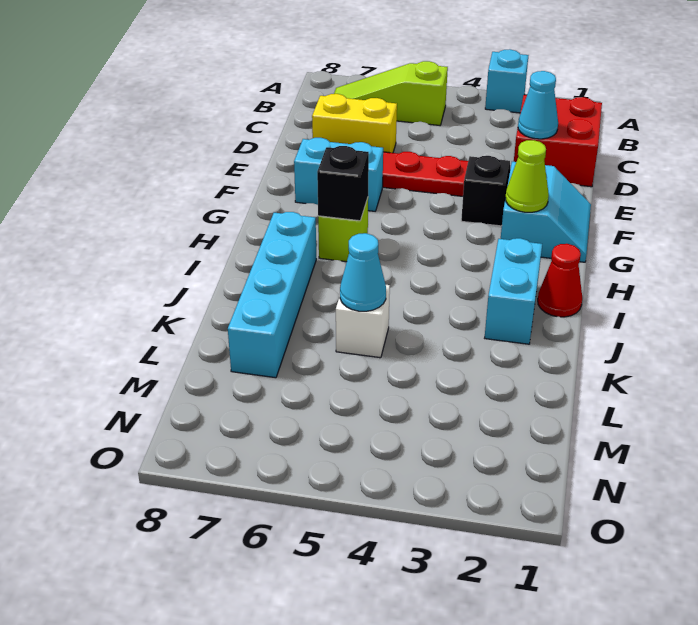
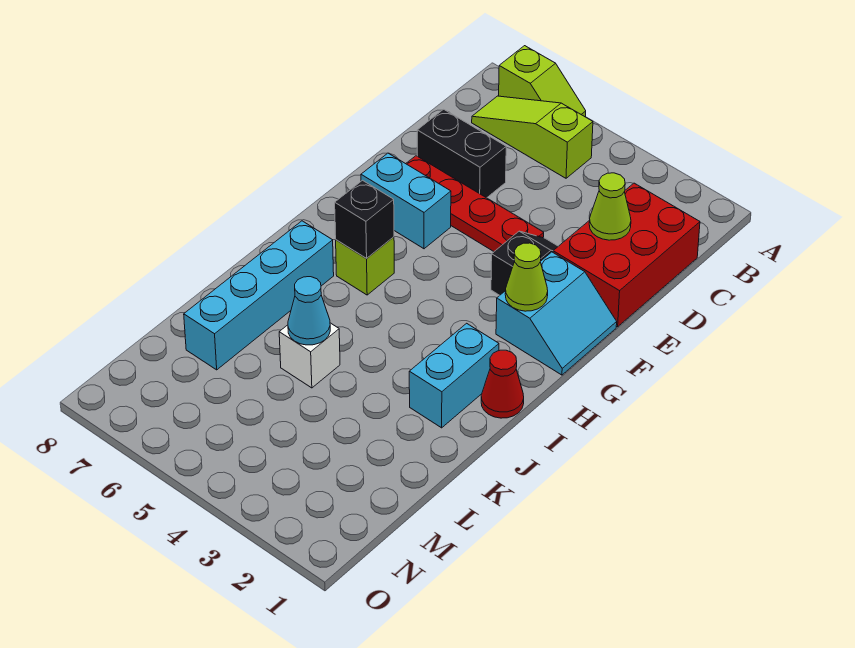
cyan brick A3 level 1 -> none
none -> lime slope A6:A7 level 1 top 7
red brick C1:D2 level 1 -> red brick C1:E2 level 1
cyan cone D2 level 2 -> lime cone D2 level 2
yellow brick D6:D7 level 1 -> black brick D6:D7 level 1

